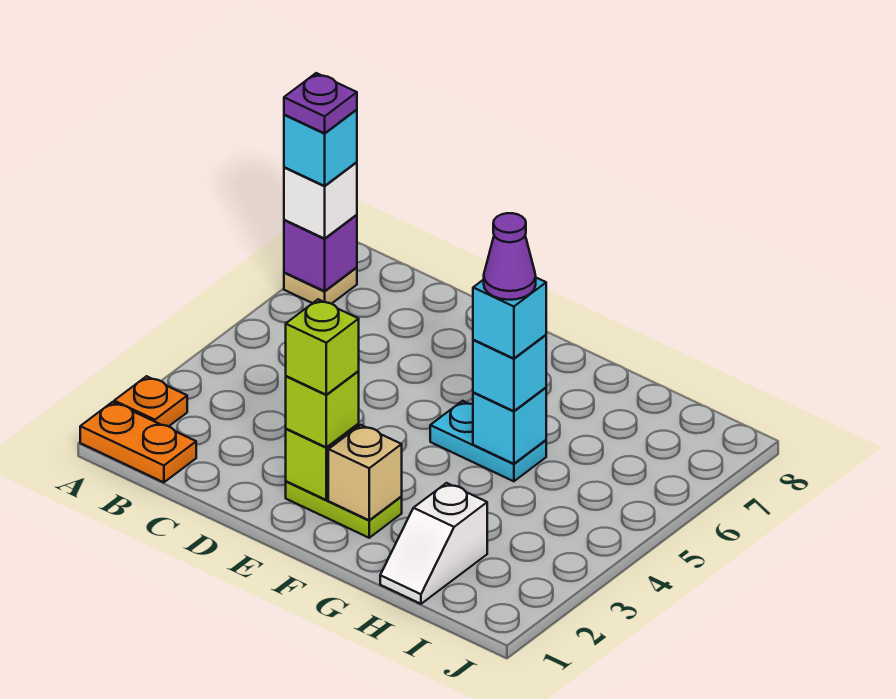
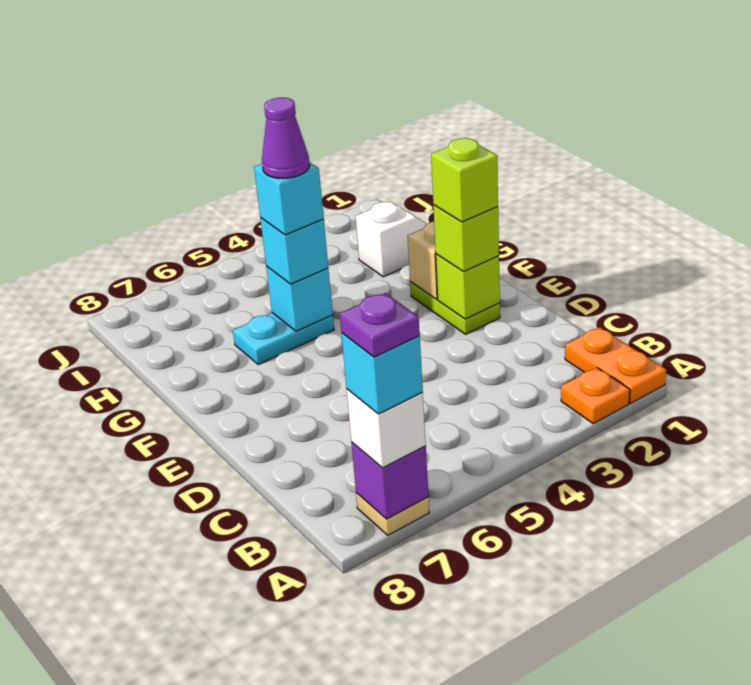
cyan plate F5:G5 level 1 -> cyan plate G5:G6 level 1

